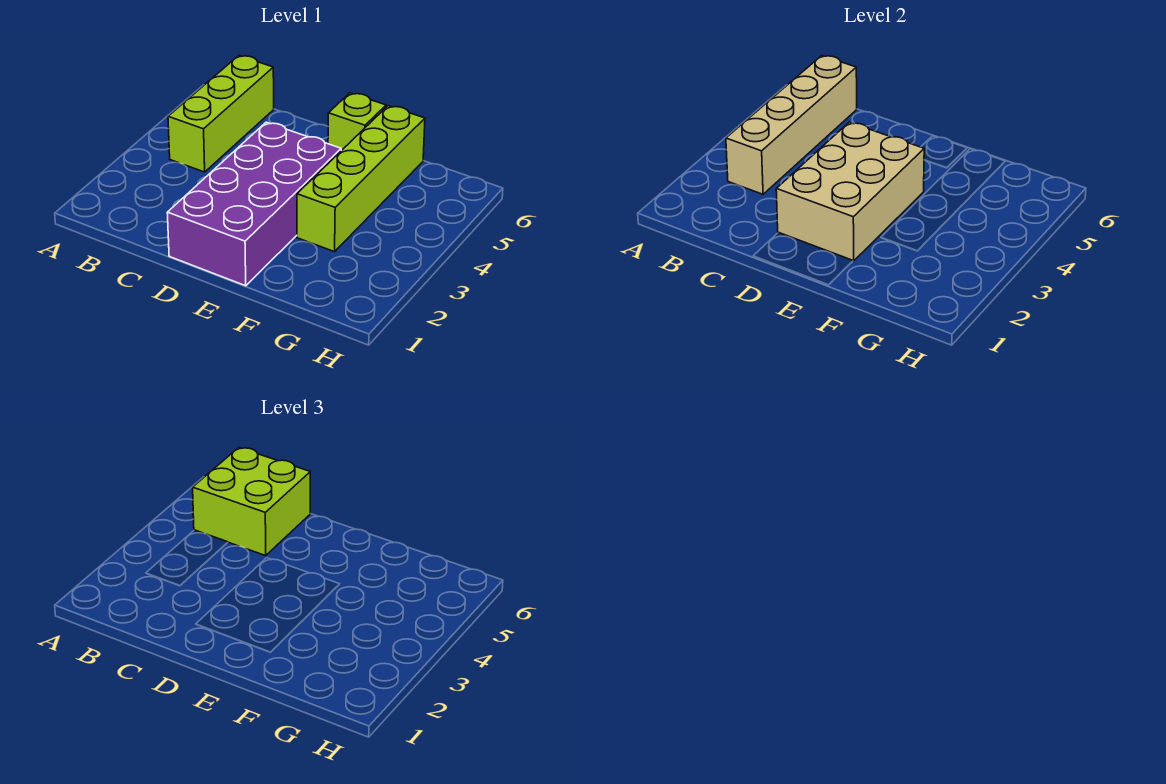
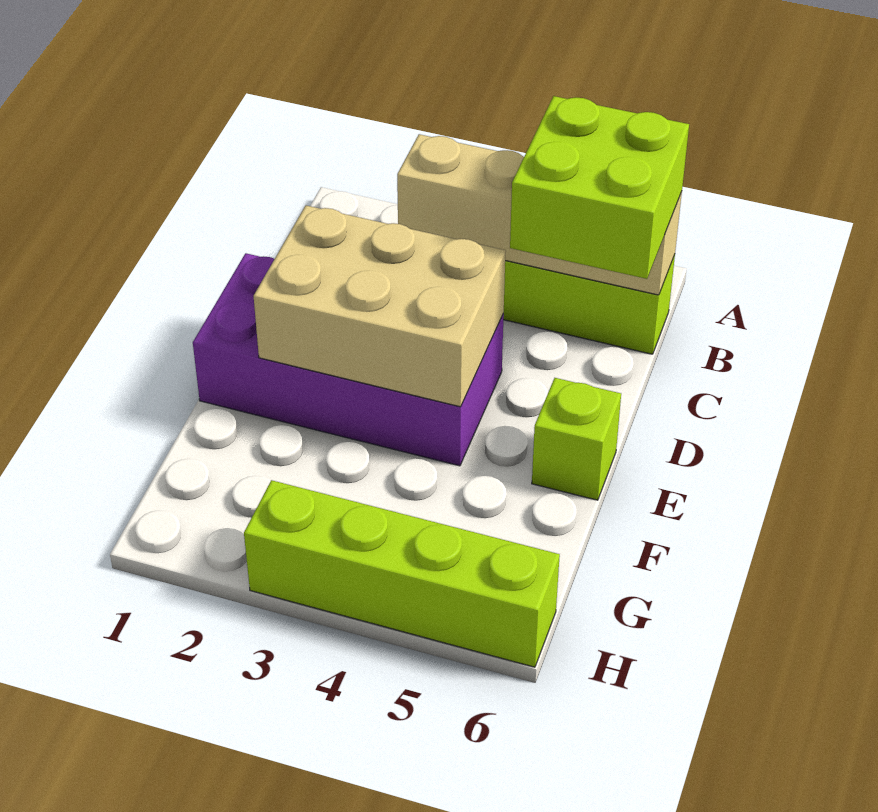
lime brick F3:F6 level 1 -> lime brick H3:H6 level 1

